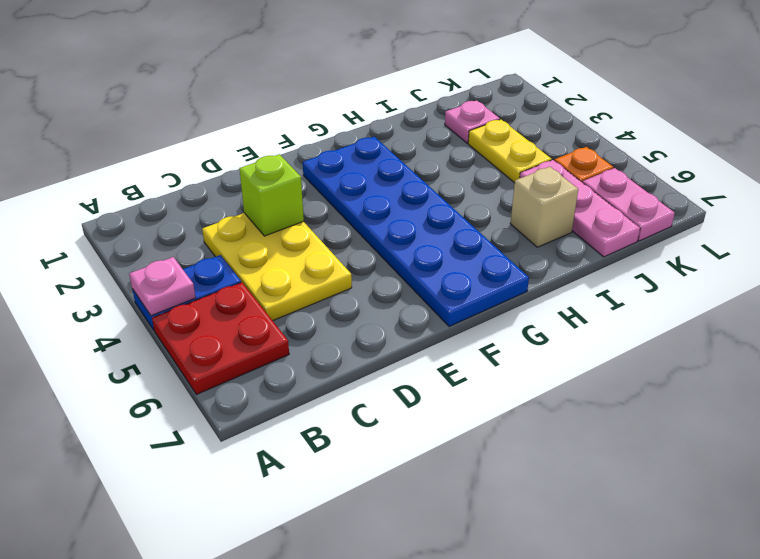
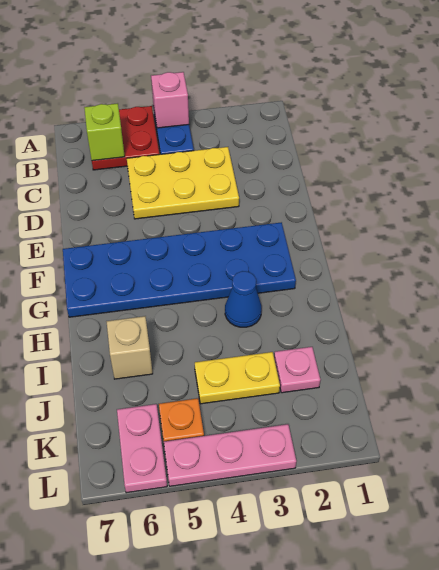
pink plate A4 level 2 -> pink brick A4 level 2
lime brick D3 level 2 -> lime brick B6 level 2
none -> blue cone H3 level 1
pink plate J5:J7 level 1 -> pink plate L3:L5 level 1
pink plate K6:K7 level 1 -> pink plate K6:L6 level 1

